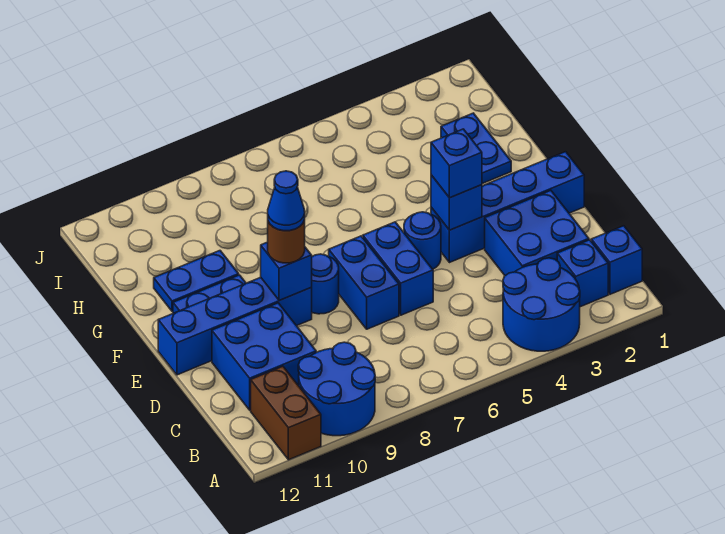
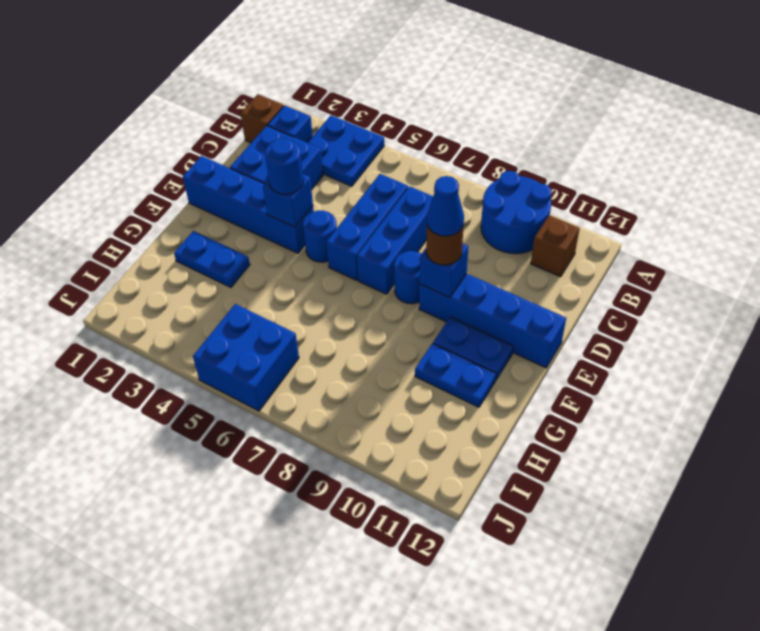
blue round brick A3:B4 level 1 -> blue plate A3:B4 level 1
brown brick A11:B11 level 1 -> brown brick B11 level 1
blue brick B1 level 1 -> brown brick B1 level 1
blue brick C10:D11 level 1 -> blue brick I5:J6 level 1
blue brick D6:E6 level 1 -> blue brick C6:E6 level 1
blue brick D7:E7 level 1 -> blue brick C7:E7 level 1
blue brick E4 level 3 -> blue round brick E4 level 3
blue plate G2:H2 level 1 -> blue plate G2:G3 level 1

